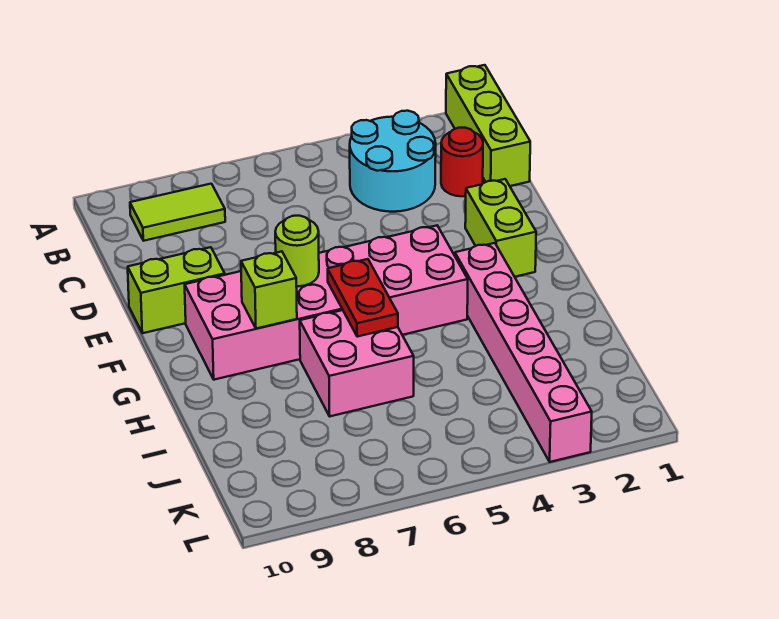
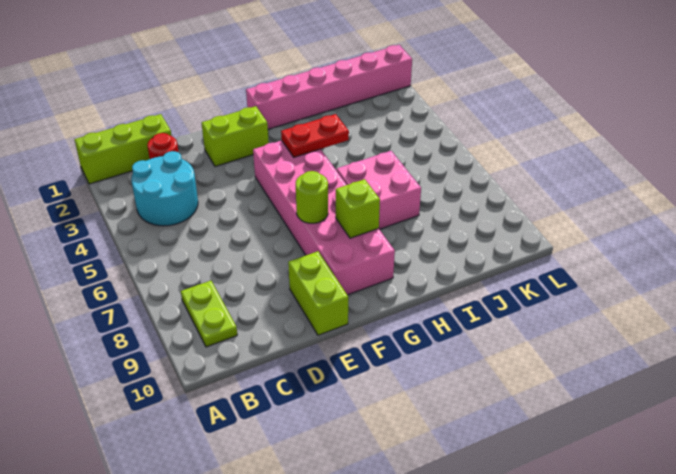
lime tile B8:B9 level 1 -> lime plate B8:B9 level 1
pink brick G3:L3 level 1 -> pink brick G1:L1 level 1
red plate G6:H6 level 2 -> red plate G4:H4 level 2

